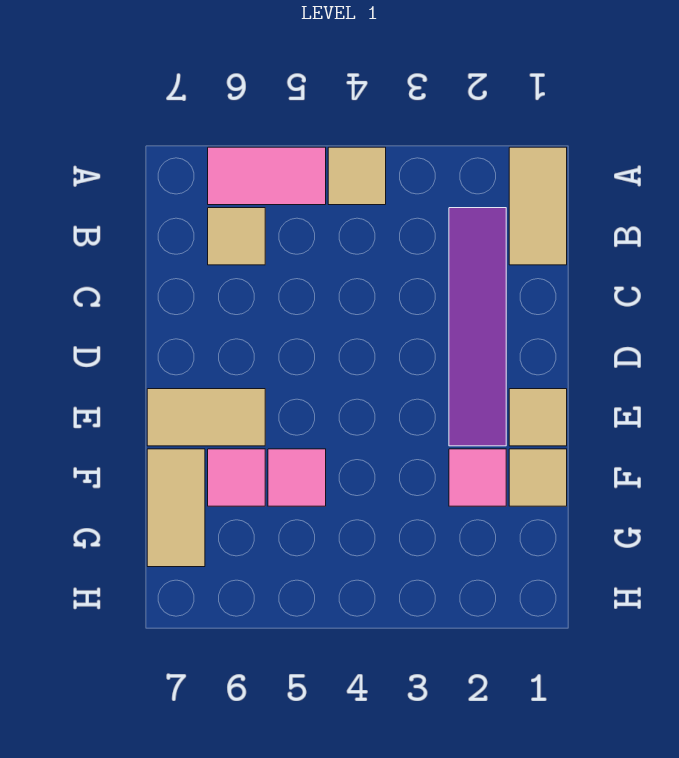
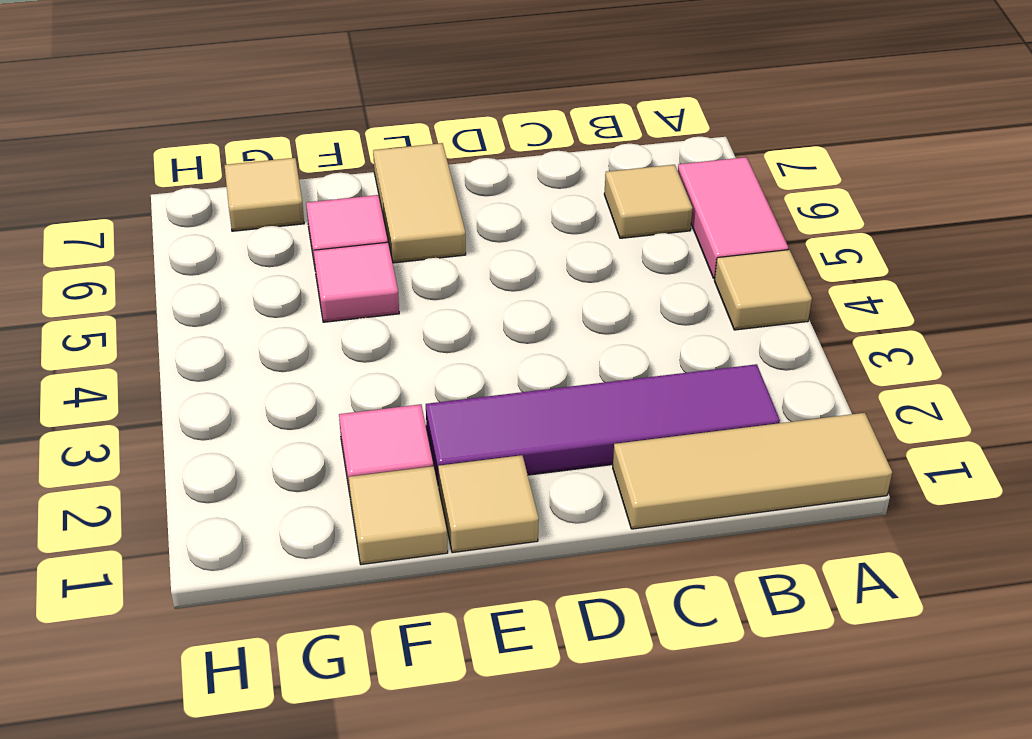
tan tile A1:B1 level 1 -> tan tile A1:C1 level 1
tan tile F7:G7 level 1 -> tan tile G7 level 1

